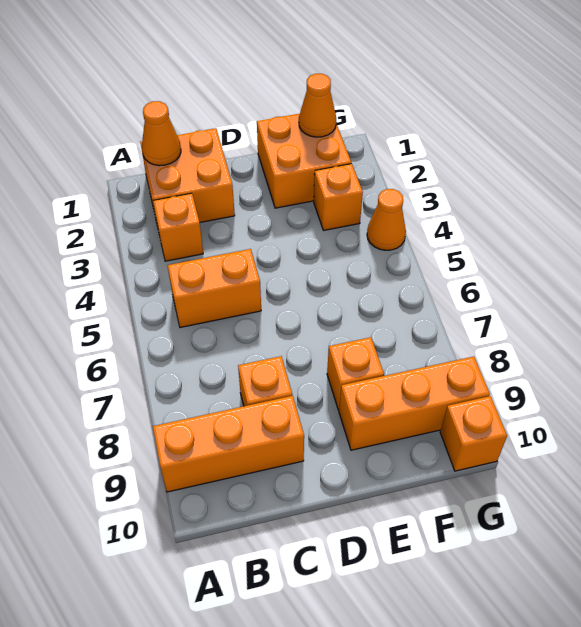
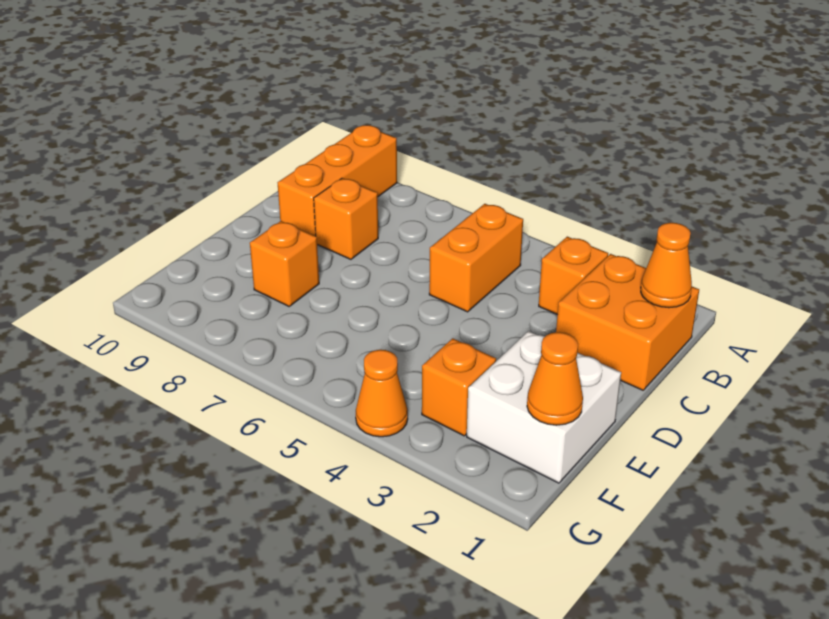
orange brick E1:F2 level 1 -> white brick E1:F2 level 1
orange brick E9:G9 level 1 -> none
orange brick G10 level 1 -> none

